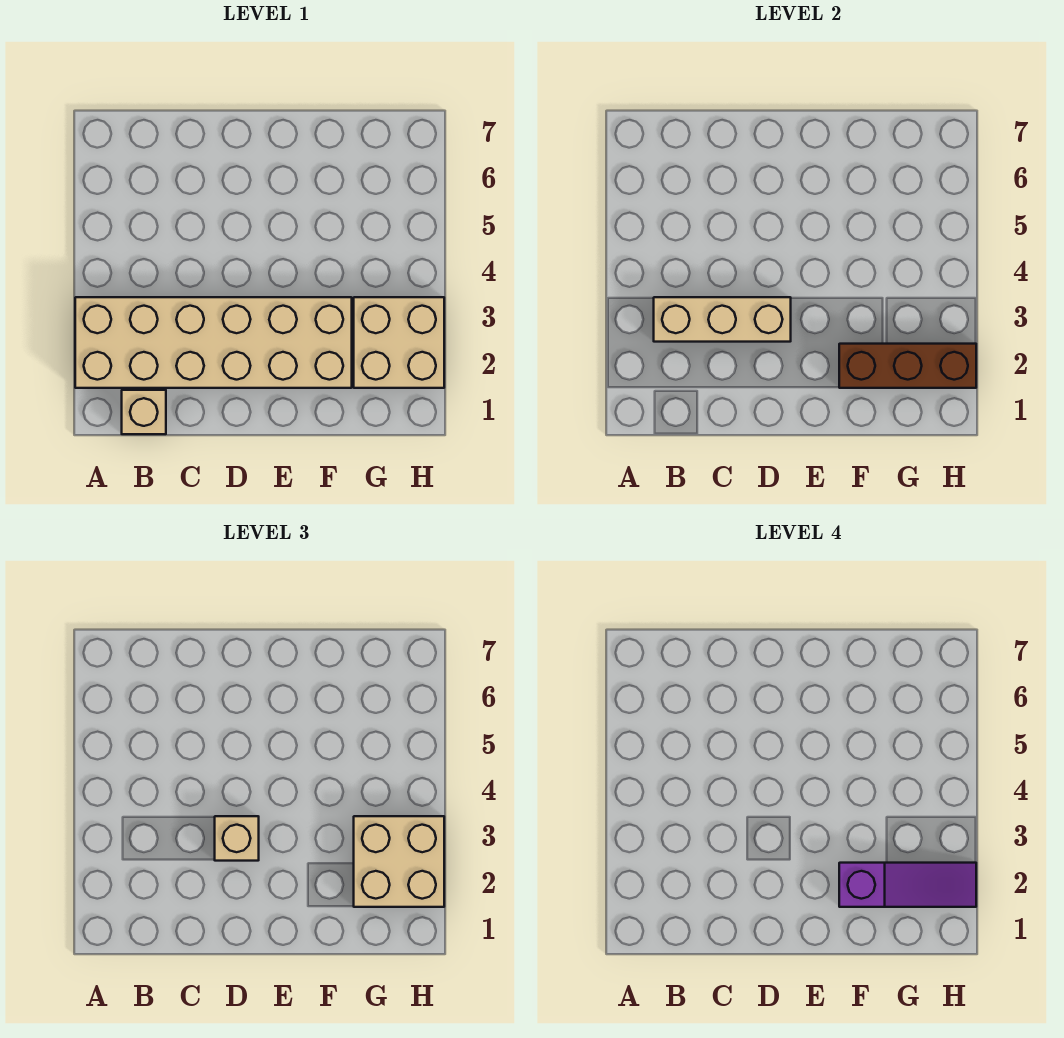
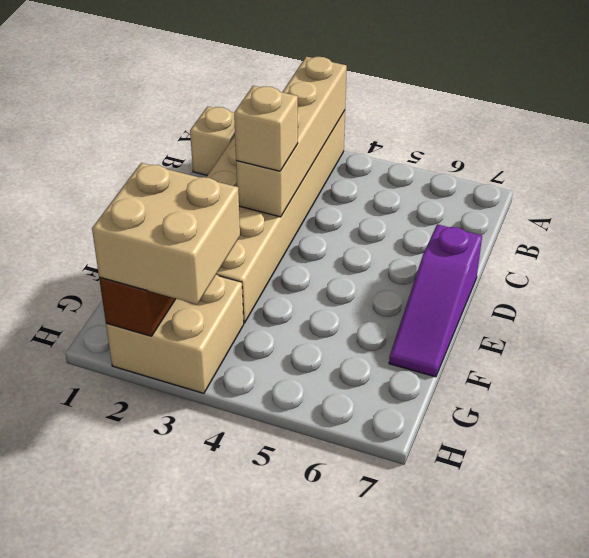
tan brick B3:D3 level 2 -> tan brick A3:D3 level 2
purple slope F2:H2 level 4 top F -> purple slope D7:F7 level 1 top D

